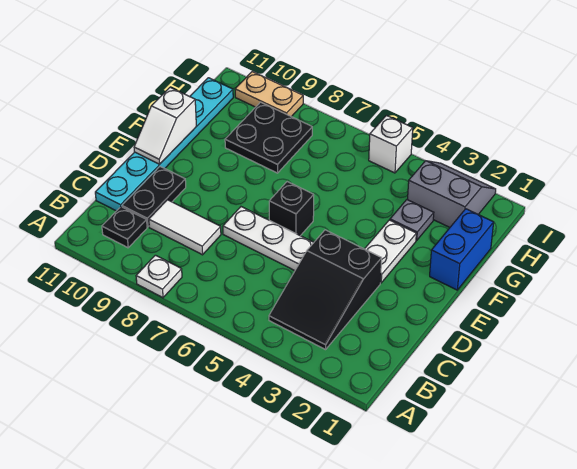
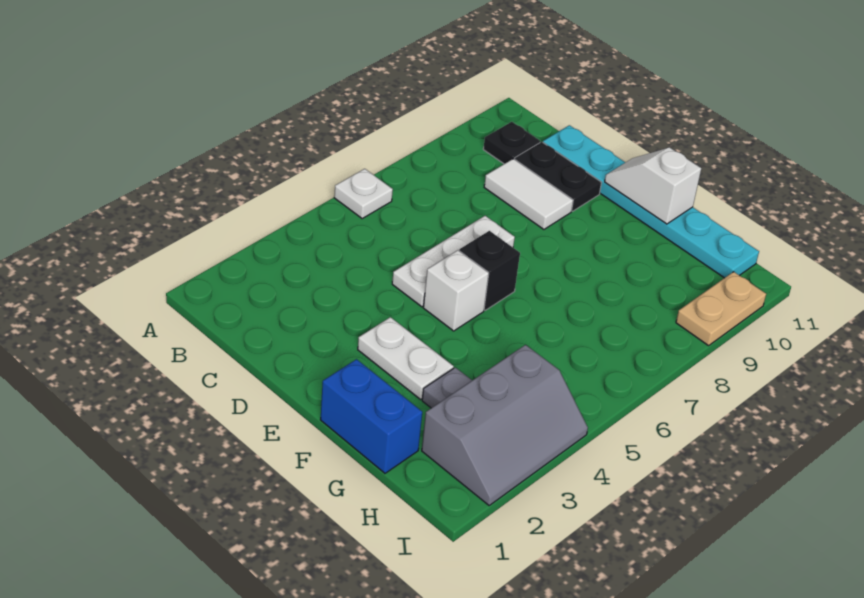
white plate A8 level 1 -> white plate A6 level 1
black slope B3:D4 level 1 top D -> none
white tile C8:C9 level 1 -> white tile C9:D9 level 1
black plate G8:H9 level 1 -> none
grey slope H2:I3 level 1 top H -> grey slope H2:I4 level 1 top H
white brick I5 level 1 -> white brick E5 level 1

